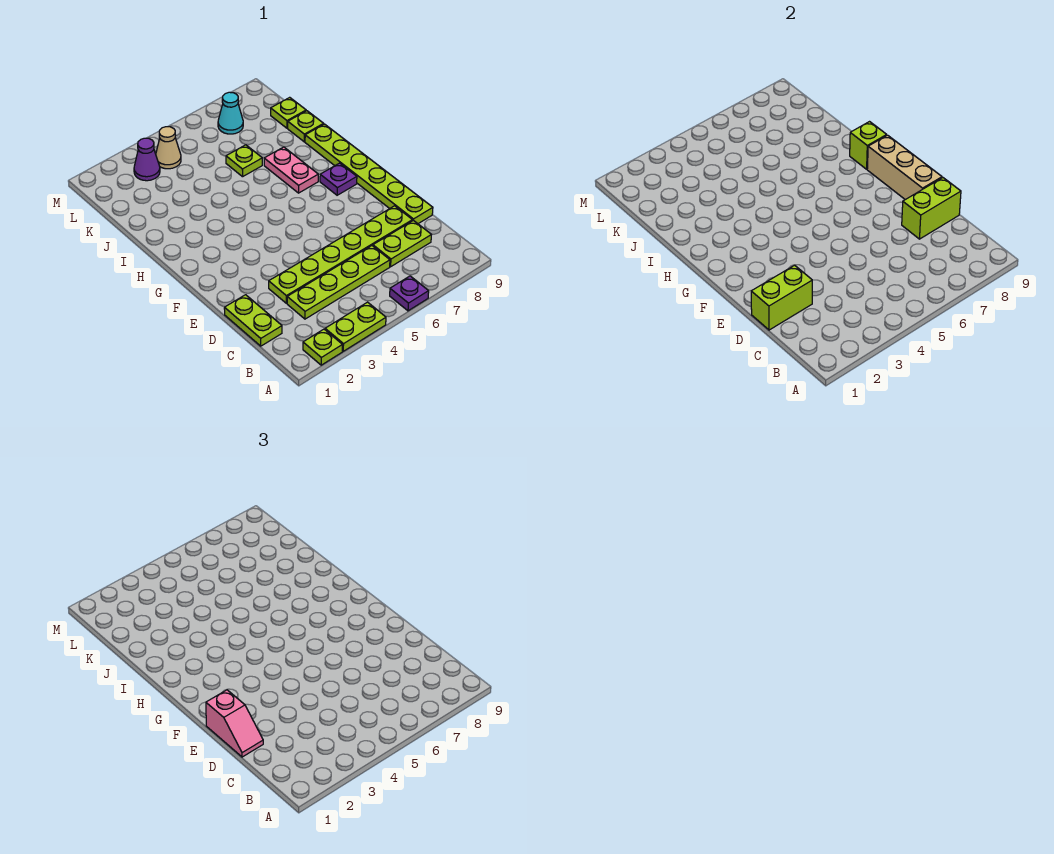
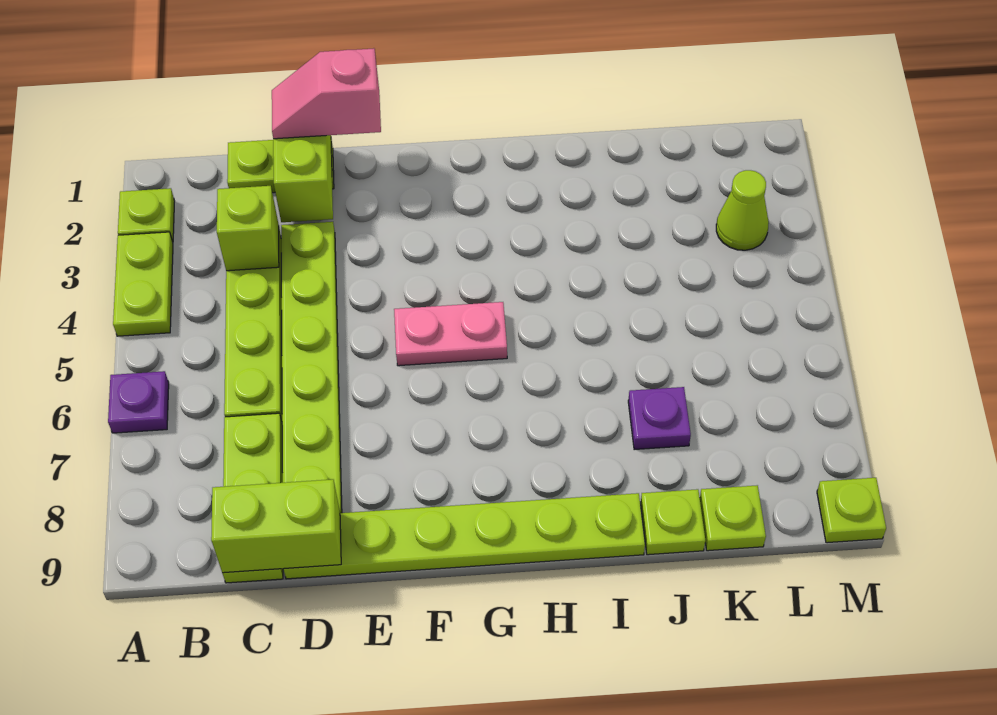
lime plate C7:C8 level 1 -> lime plate C7:C9 level 1
lime brick D8:D9 level 2 -> lime brick C9:D9 level 2
tan brick E9:G9 level 2 -> none
purple plate G8 level 1 -> purple plate J7 level 1
pink plate H7:I7 level 1 -> pink plate F5:G5 level 1
lime brick H9 level 2 -> lime brick C3 level 2
lime plate J6 level 1 -> lime plate M9 level 1
purple cone L3 level 1 -> lime cone L3 level 1
tan cone L4 level 1 -> none
cyan cone L7 level 1 -> none

